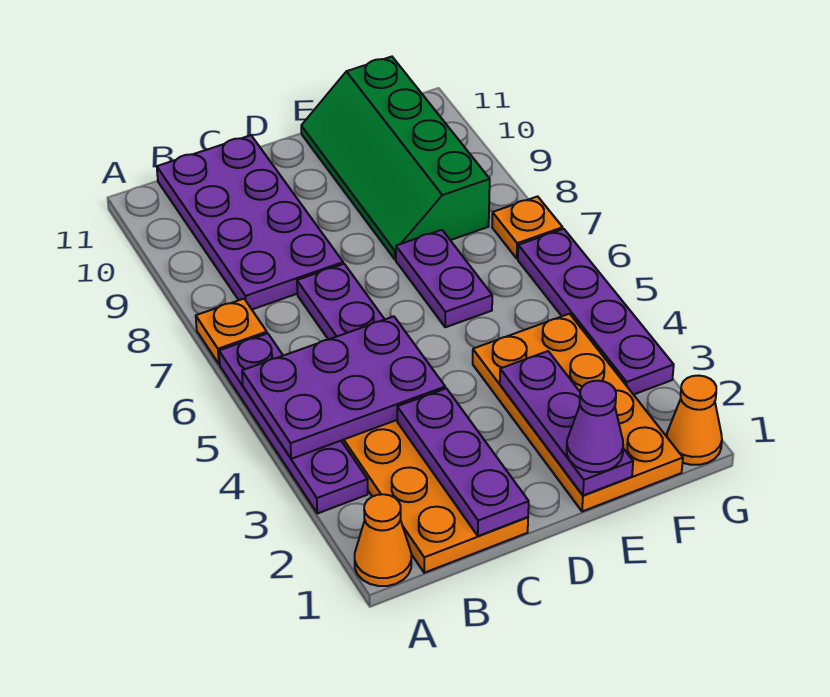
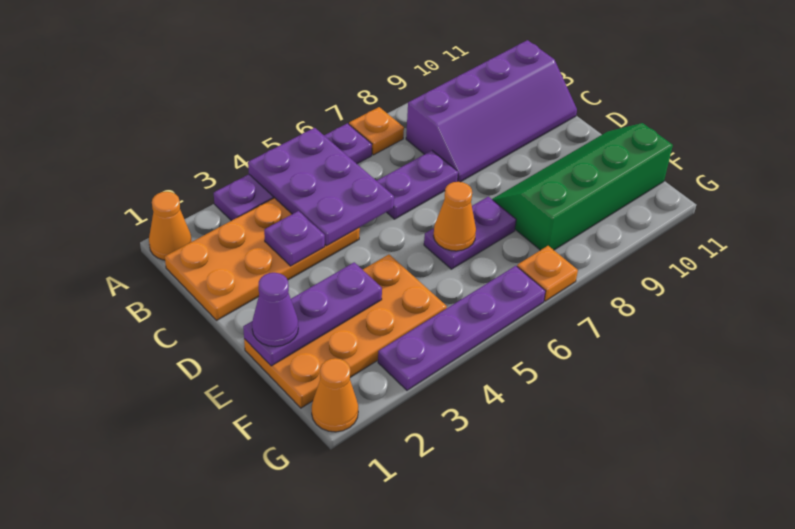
purple plate B8:C11 level 1 -> purple slope B8:C11 level 1 top B
purple plate C1:C3 level 2 -> purple plate C3 level 2
none -> orange cone E6 level 2

